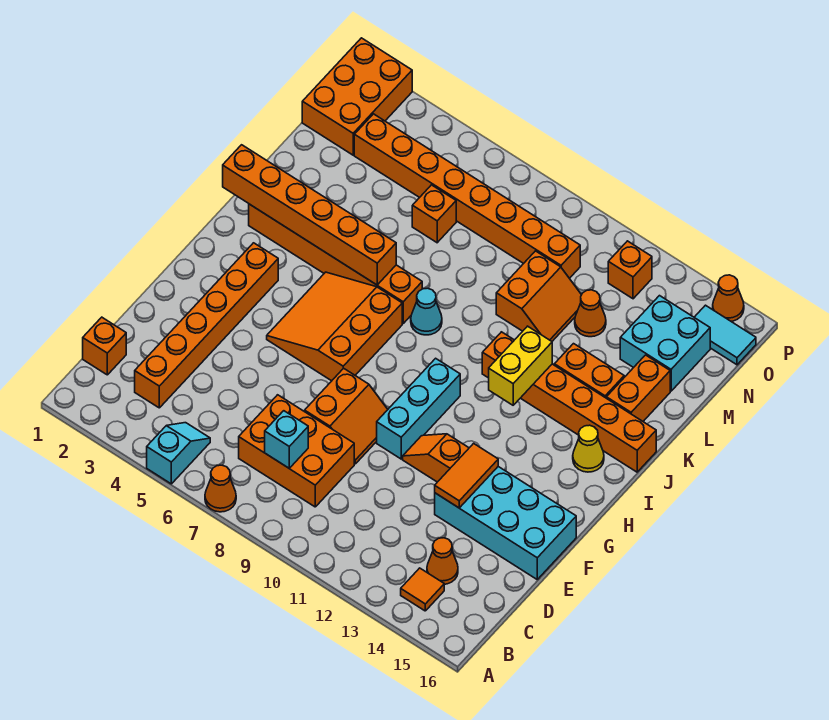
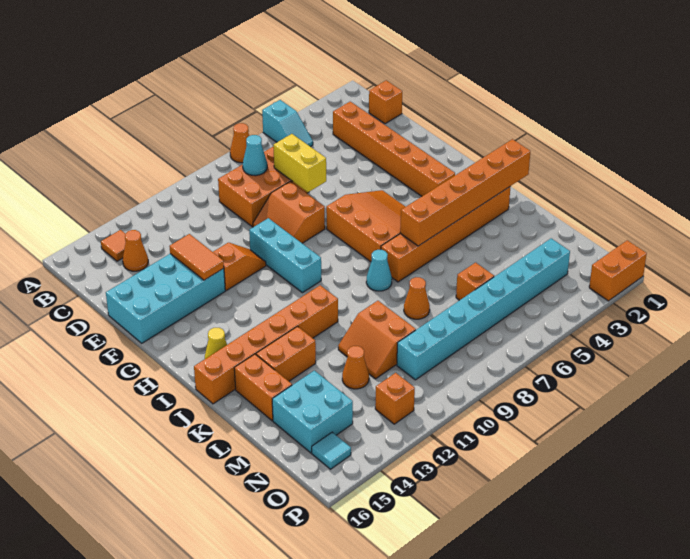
cyan brick C8 level 2 -> cyan cone C8 level 2
yellow brick I12:J12 level 2 -> yellow brick D7:E7 level 2
orange brick N1:P2 level 1 -> orange brick P1:P2 level 1
orange brick N3:N10 level 1 -> cyan brick N3:N10 level 1
cyan tile O15:O16 level 1 -> cyan tile O15 level 1
orange cone P15 level 1 -> orange cone L8 level 1

